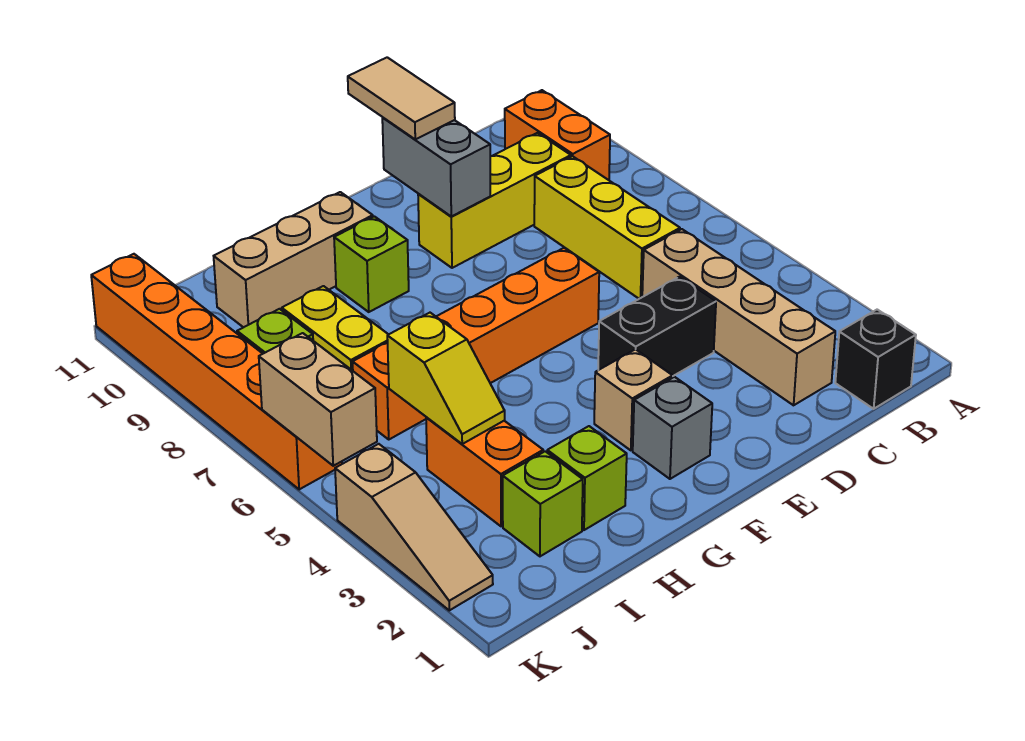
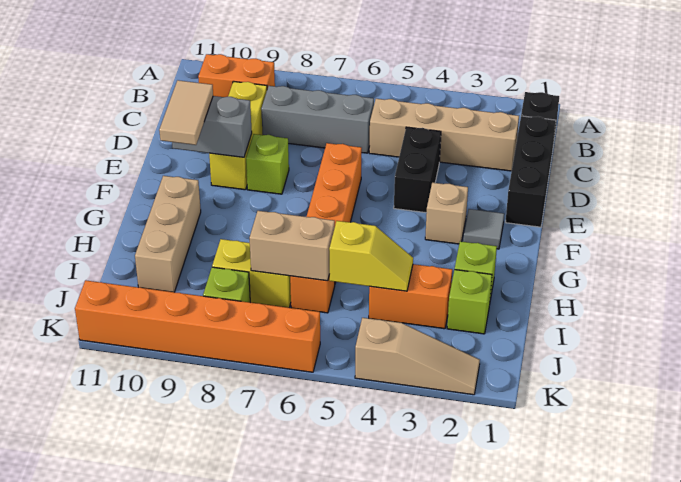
none -> black brick C1:E1 level 1
yellow brick C6:C8 level 1 -> grey brick C6:C8 level 1
tan tile E10:E11 level 3 -> tan tile E10:F10 level 3
grey brick F2 level 1 -> grey tile F2 level 1
lime brick G9 level 1 -> lime brick E8 level 1
tan brick K5:K6 level 2 -> tan brick I6:I7 level 2

